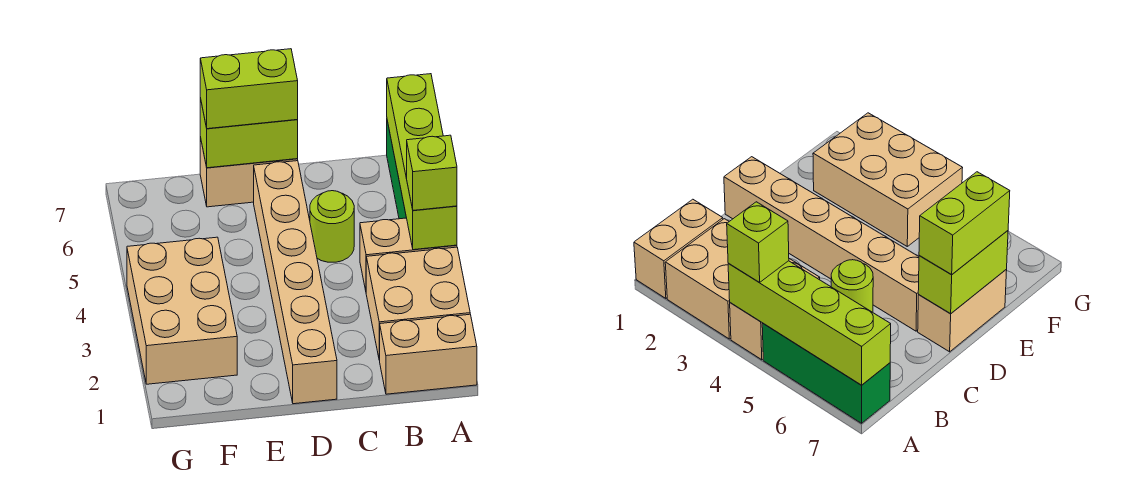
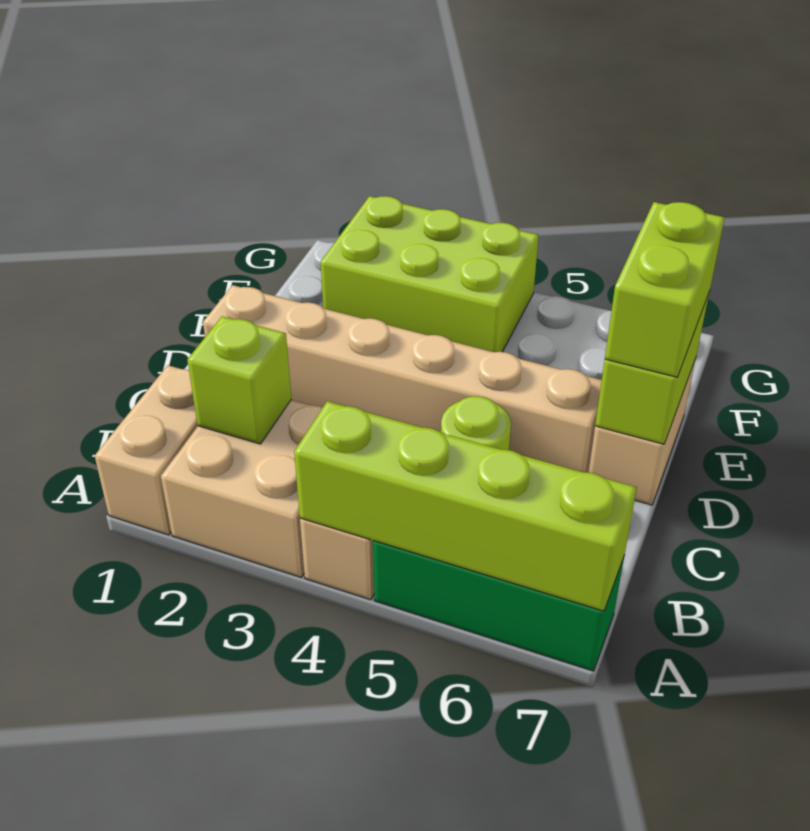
lime brick A4 level 3 -> lime brick B2 level 2
tan brick F2:G4 level 1 -> lime brick F2:G4 level 1

